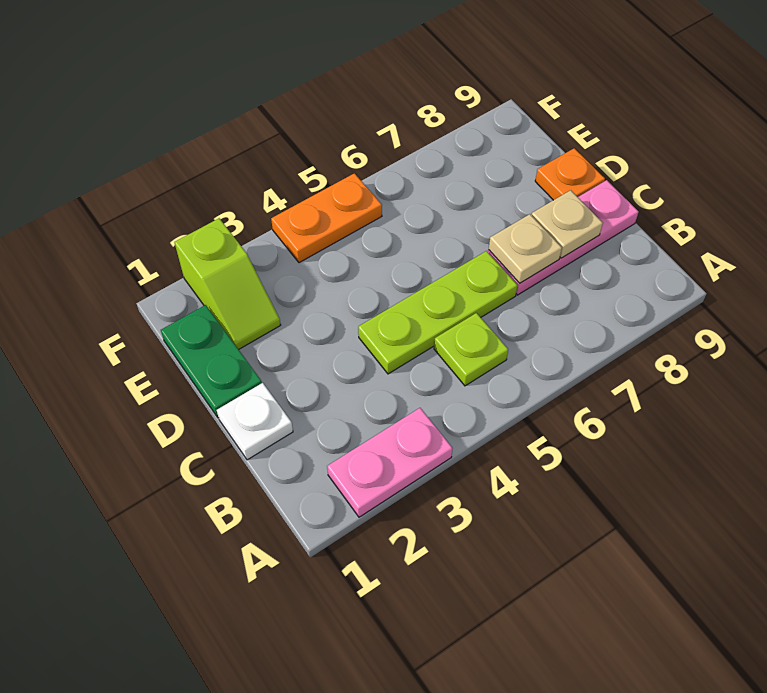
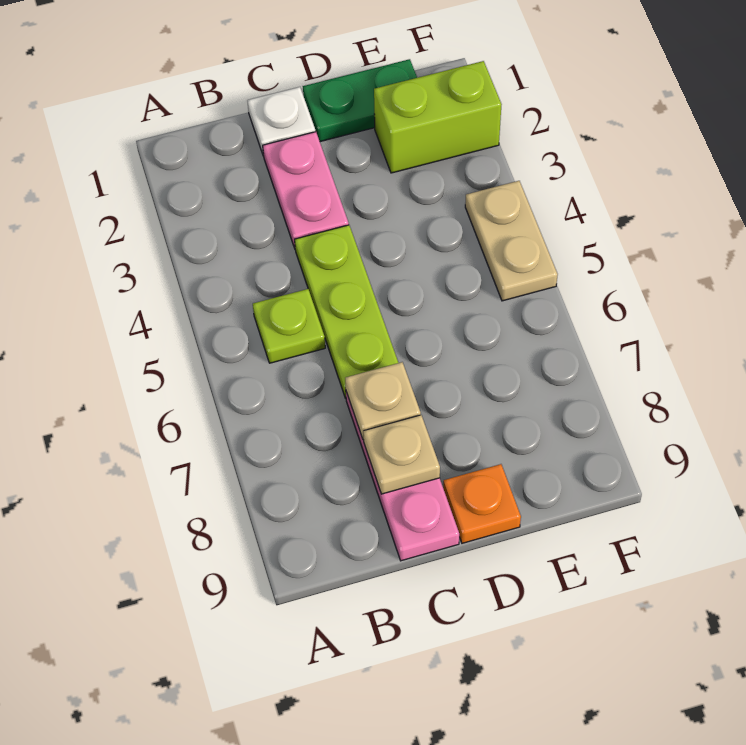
pink plate A2:A3 level 1 -> pink plate C2:C3 level 1
lime slope E2:F2 level 1 top F -> lime brick E2:F2 level 1
orange plate F4:F5 level 1 -> tan plate F4:F5 level 1

